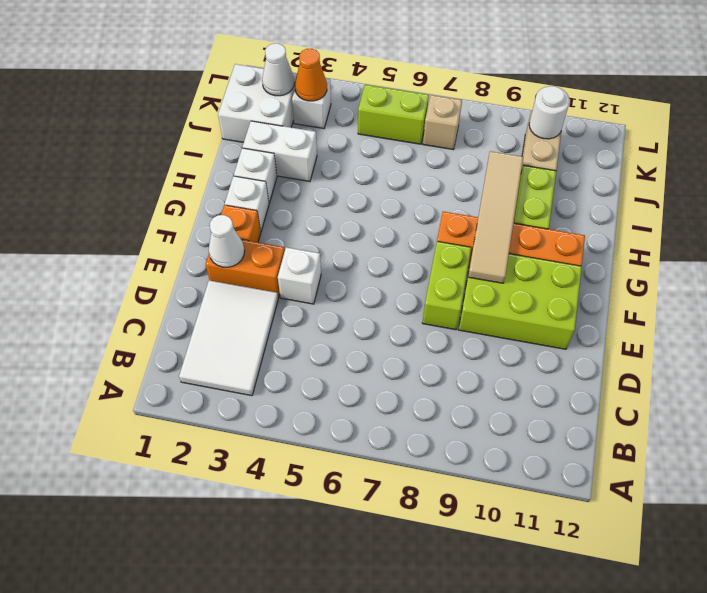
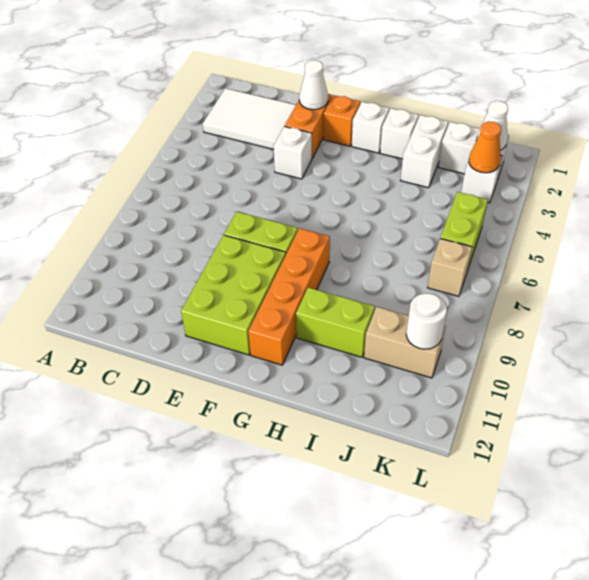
tan tile F9:I9 level 2 -> none
white brick J1:K2 level 1 -> white brick J2:K2 level 1

